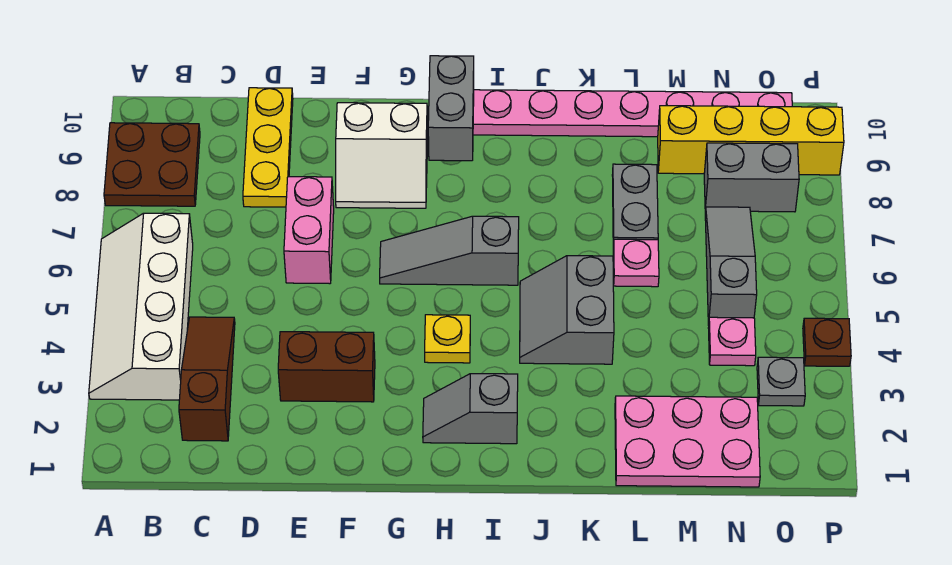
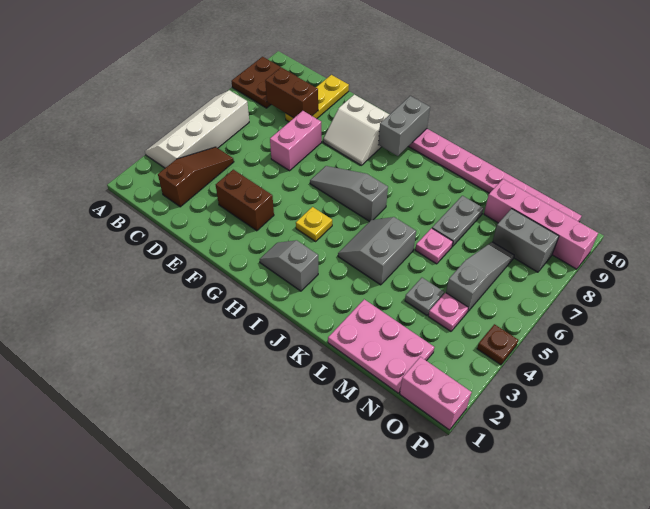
none -> brown brick C8:D8 level 2
yellow brick M9:P9 level 1 -> pink brick M9:P9 level 1
none -> pink brick O1:P1 level 1
grey plate O3 level 1 -> grey plate M4 level 1

